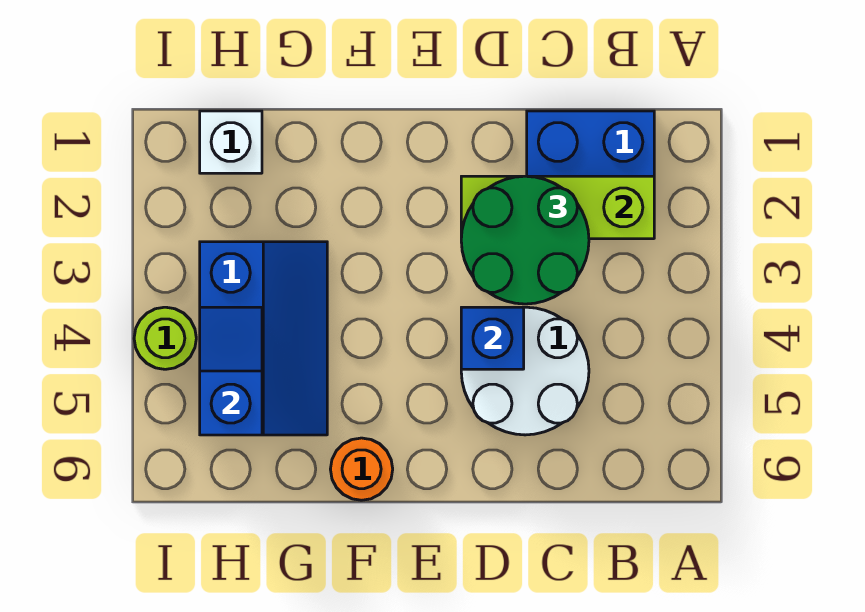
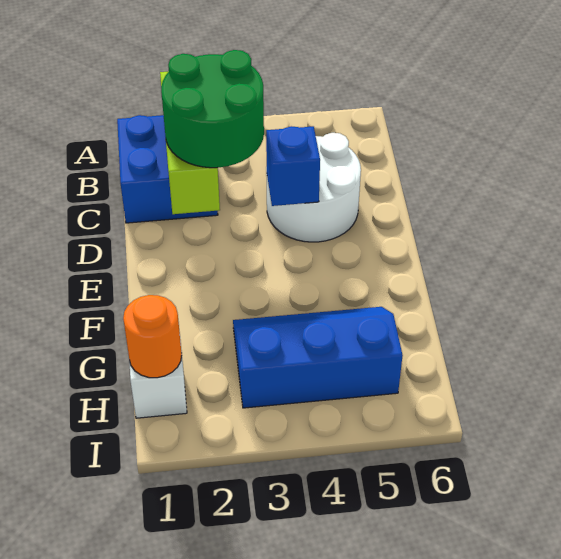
orange round brick F6 level 1 -> orange round brick H1 level 2
blue slope H4:H5 level 2 top 5 -> none
lime round brick I4 level 1 -> none

